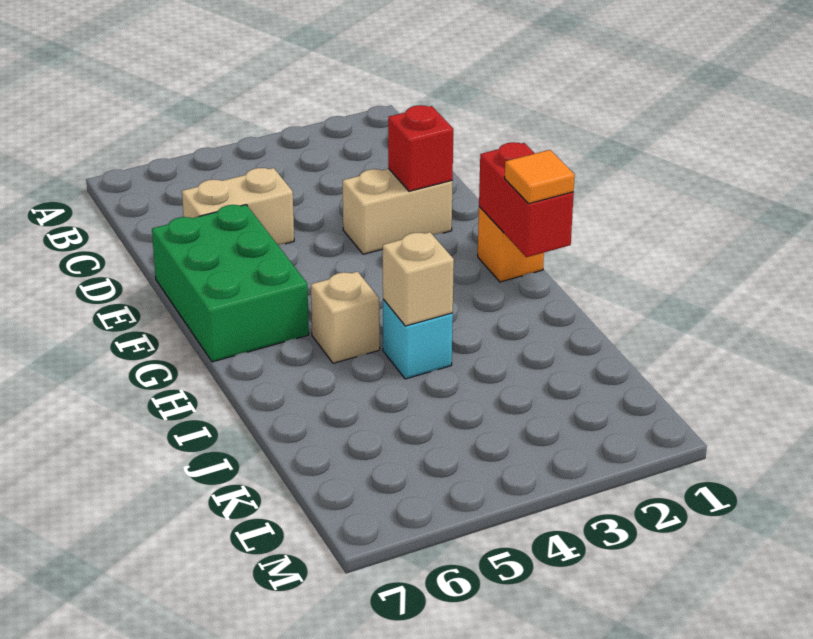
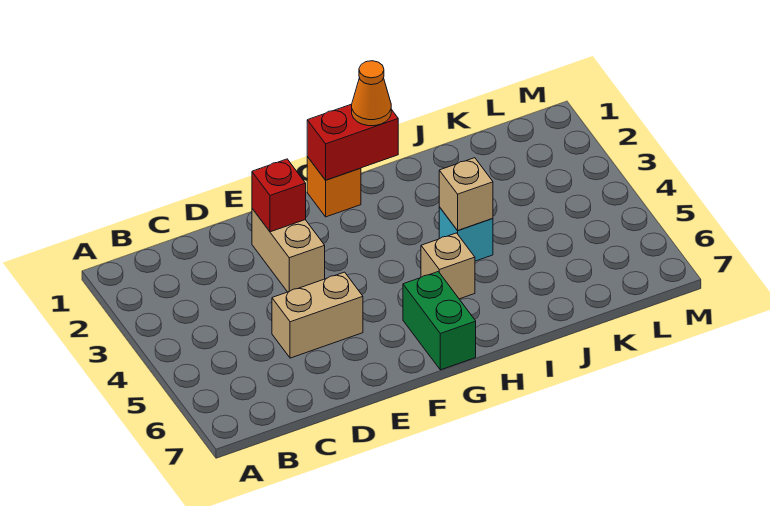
tan brick D5:D6 level 1 -> tan brick D5:E5 level 1
green brick E6:G7 level 1 -> green brick G6:G7 level 1
orange tile H1 level 3 -> orange cone H1 level 3

